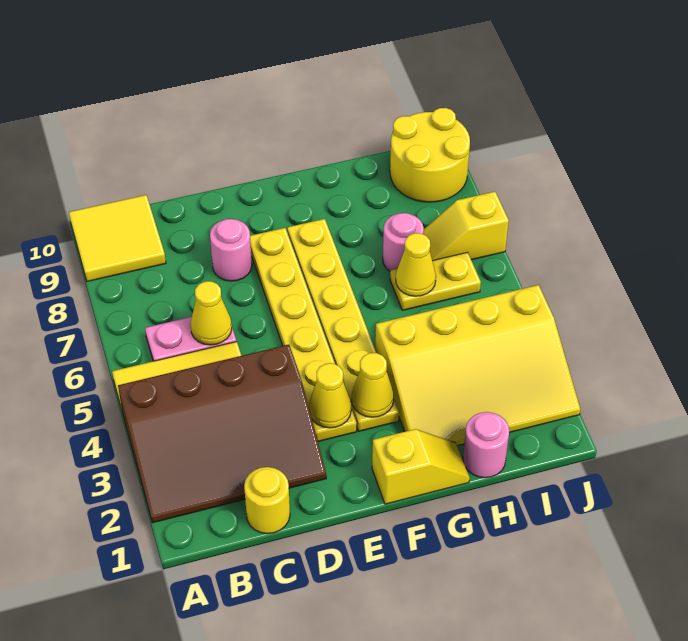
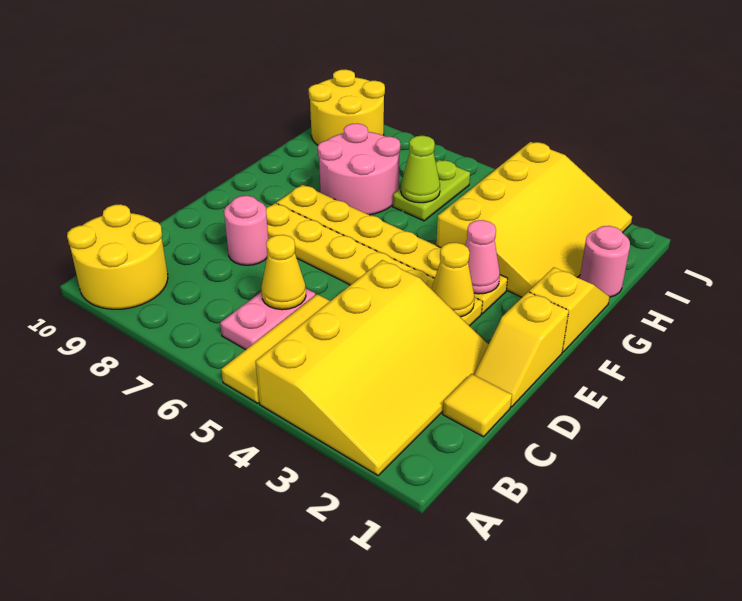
brown slope A2:D4 level 1 top 4 -> yellow slope A2:D4 level 1 top 4
yellow tile A9:B10 level 1 -> yellow round brick A9:B10 level 1
yellow round brick C1 level 1 -> yellow tile C1 level 1
yellow cone F3 level 2 -> pink cone F3 level 2
yellow plate H6:I6 level 1 -> lime plate H6:I6 level 1
yellow cone H6 level 2 -> lime cone H6 level 2
pink round brick H7 level 1 -> pink round brick G7:H8 level 1
yellow slope I7:J7 level 1 top J -> yellow slope D1:E1 level 1 top E

